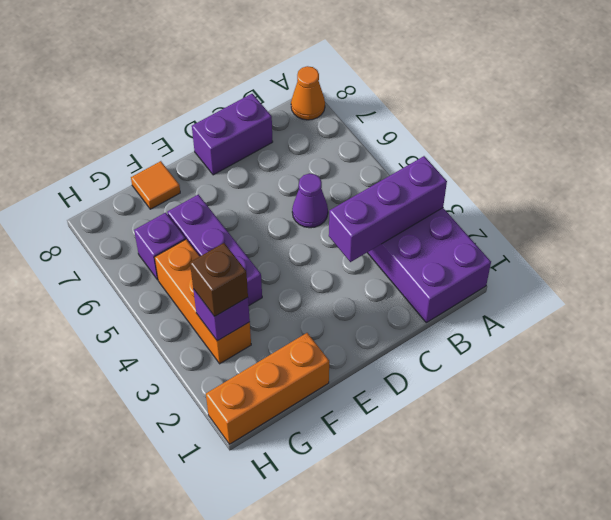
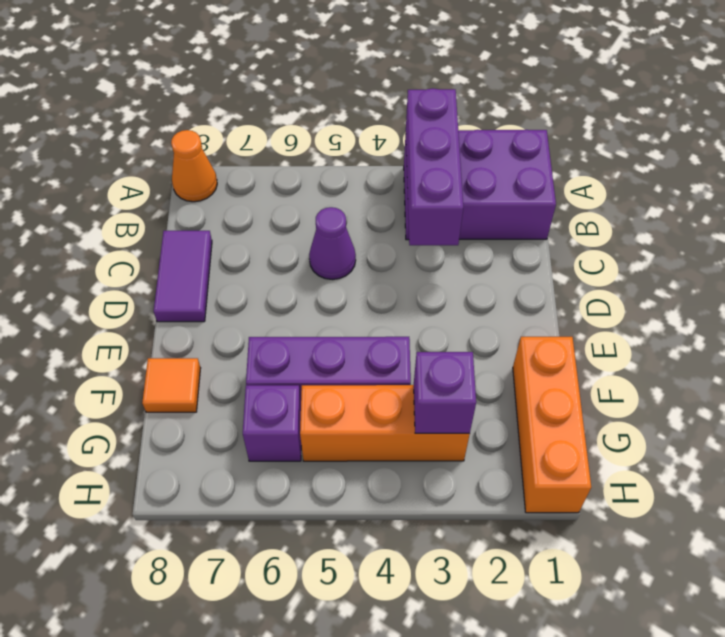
purple brick C8:D8 level 1 -> purple tile C8:D8 level 1
brown brick G3 level 3 -> none

